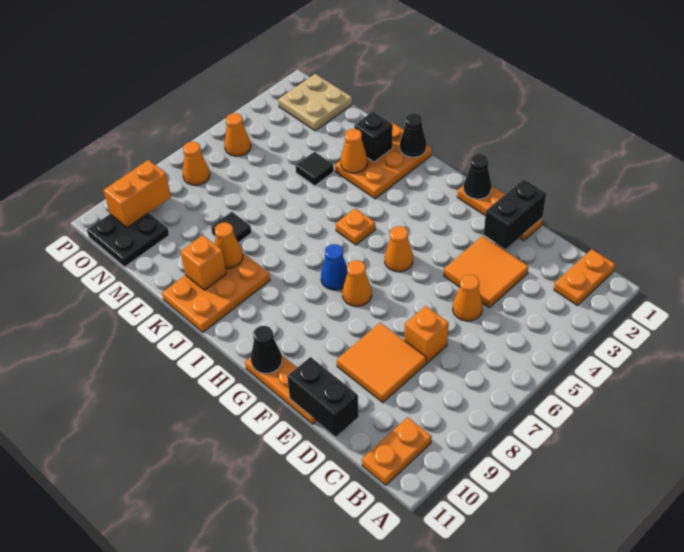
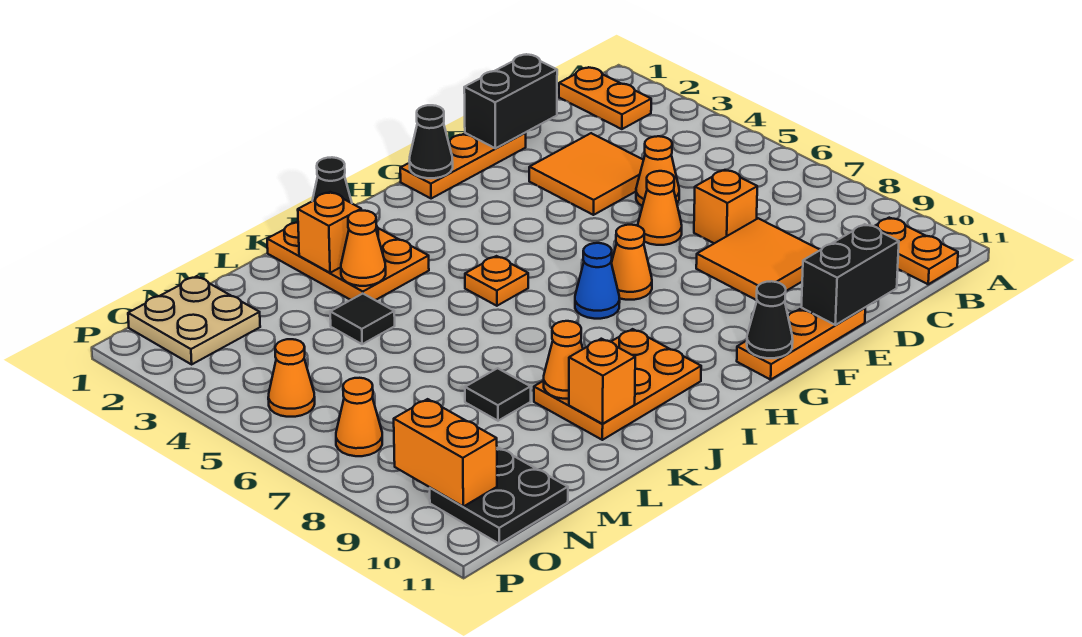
black brick E1:E2 level 2 -> black brick D1:E1 level 2
orange cone G5 level 1 -> orange cone E6 level 1
orange plate J9:K11 level 1 -> orange plate I9:K10 level 1
black brick K2 level 2 -> orange brick K2 level 2

